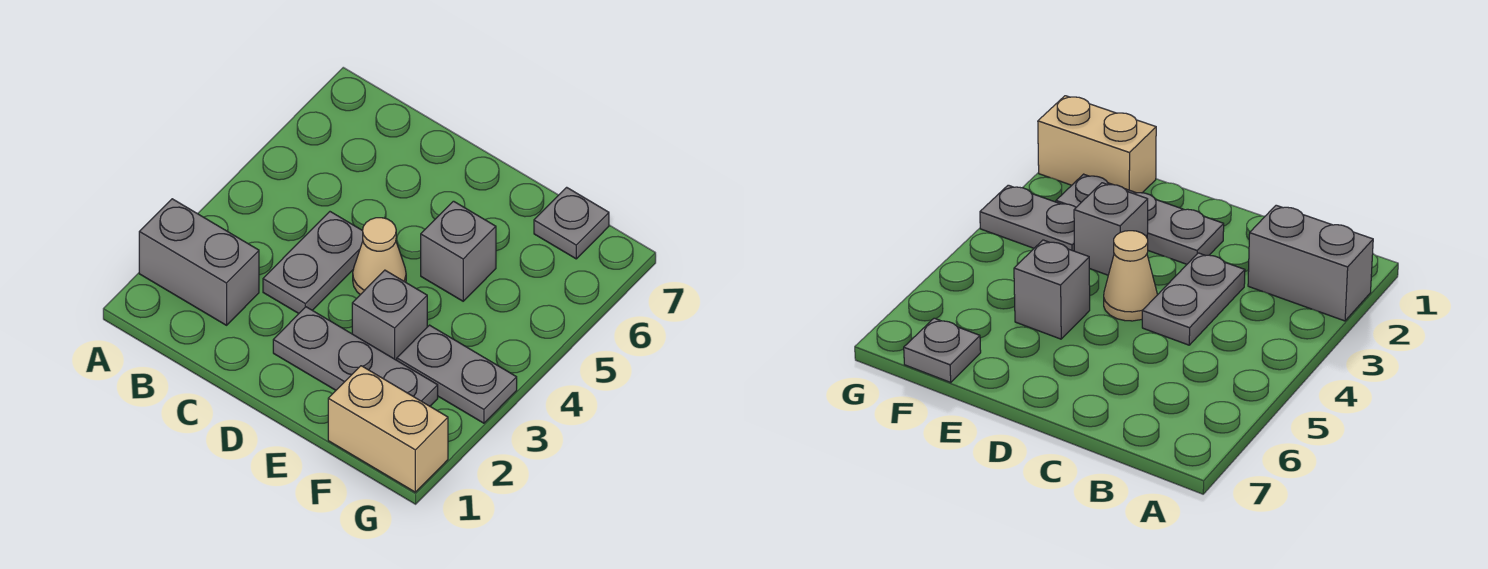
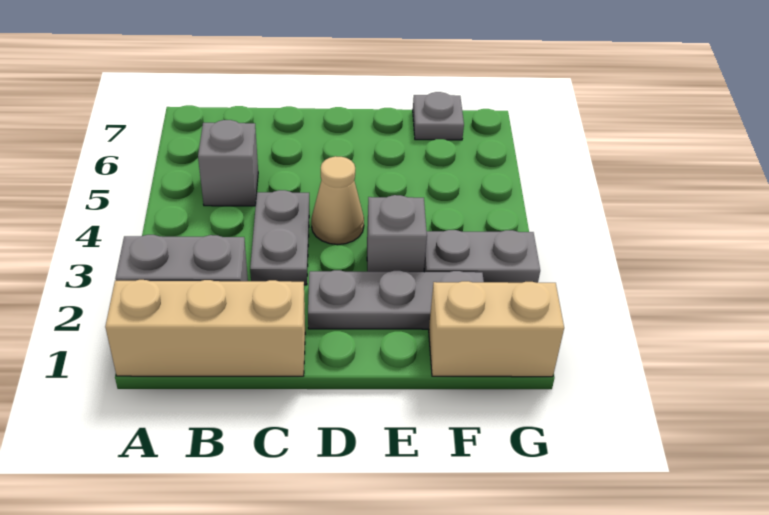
none -> tan brick A1:C1 level 1
grey brick E5 level 1 -> grey brick B5 level 1

